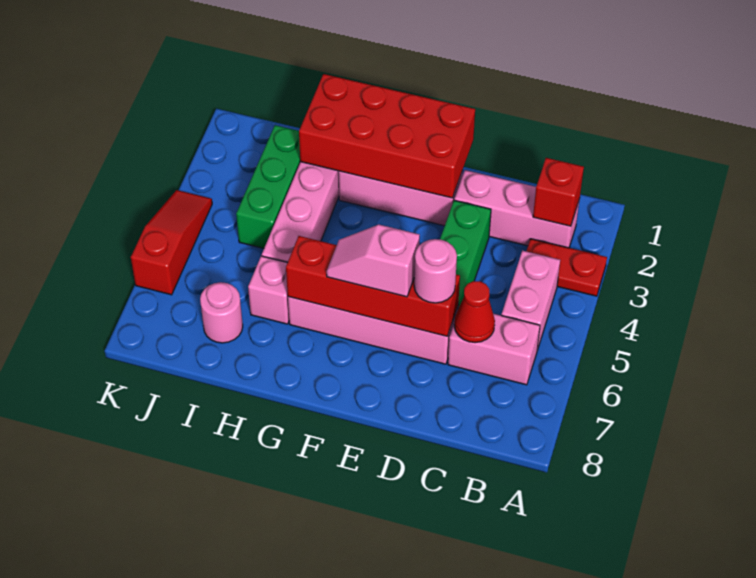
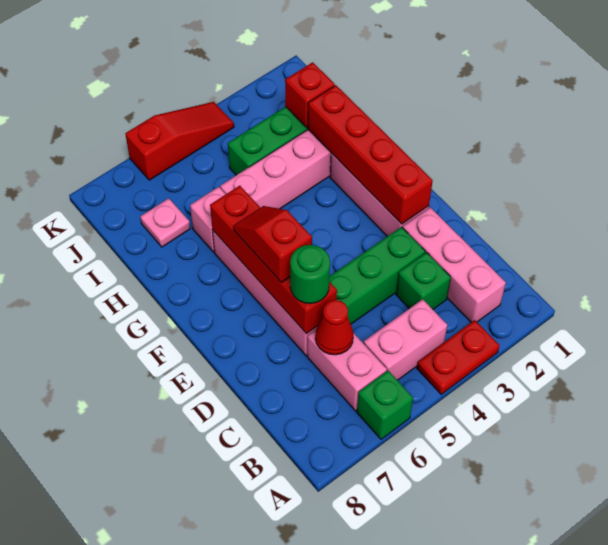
red plate A3:B3 level 1 -> red plate A3:A4 level 1
none -> green brick A6 level 1
red brick B2 level 2 -> red brick I2 level 2
none -> green brick C3 level 1
pink round brick D6 level 3 -> green round brick D6 level 3
red brick E1:H2 level 2 -> red brick E2:H2 level 2
pink slope E6:F6 level 3 top E -> red slope E6:F6 level 3 top E
pink round brick I7 level 1 -> pink plate I7 level 1

